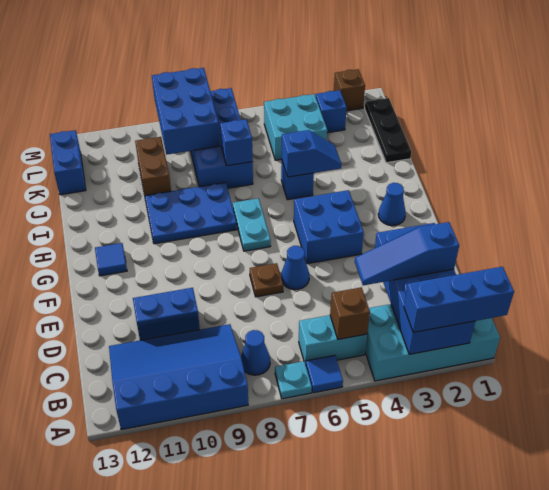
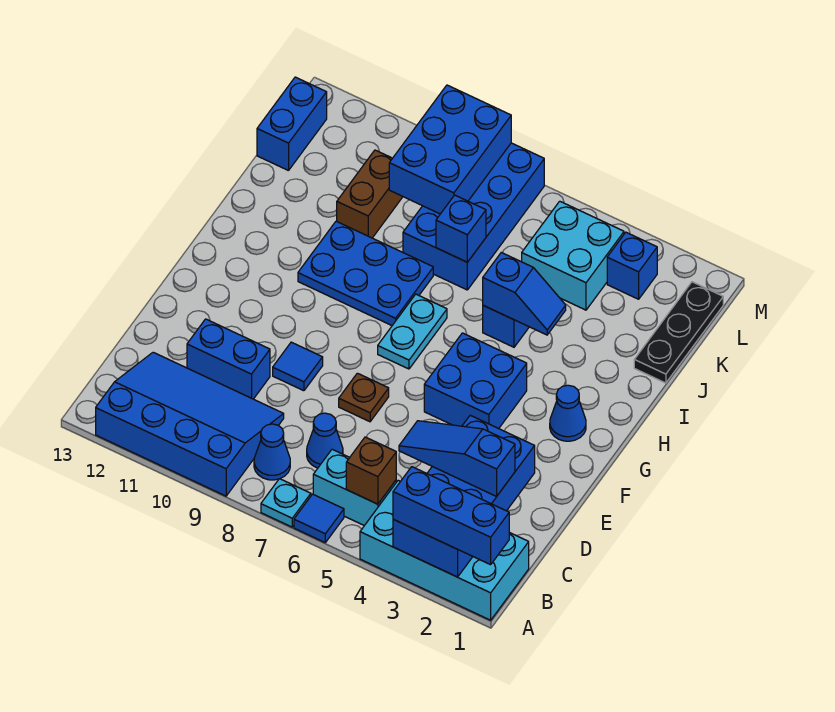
blue cone E6 level 1 -> blue cone C7 level 1
blue tile G12 level 1 -> blue tile E9 level 1
brown brick M2 level 1 -> none

